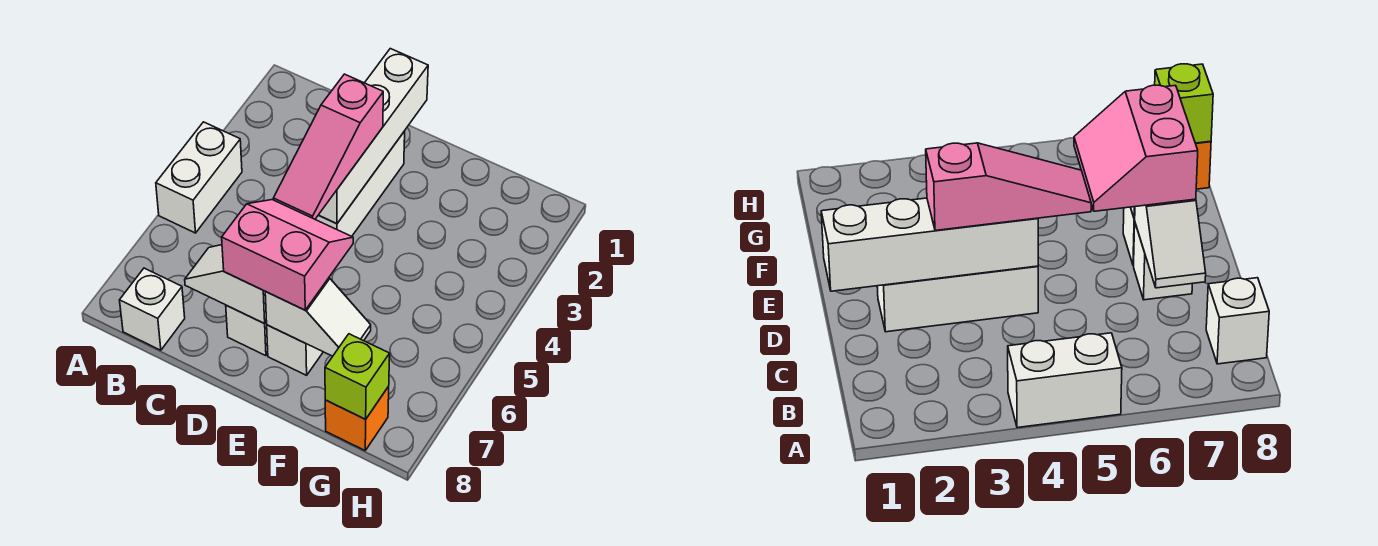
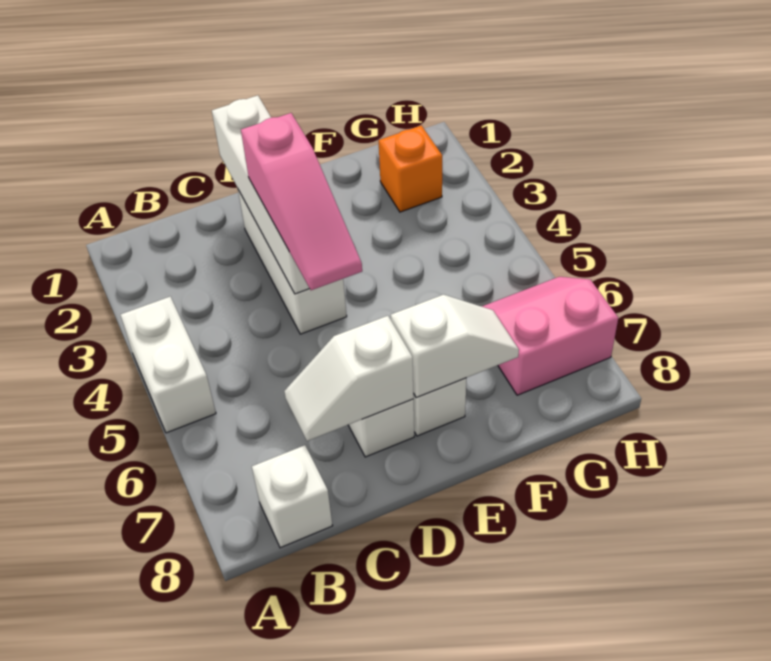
pink slope D6:E7 level 3 top 7 -> pink slope G6:H7 level 1 top 7
orange brick G8 level 1 -> orange brick G2 level 1
lime brick G8 level 2 -> none

